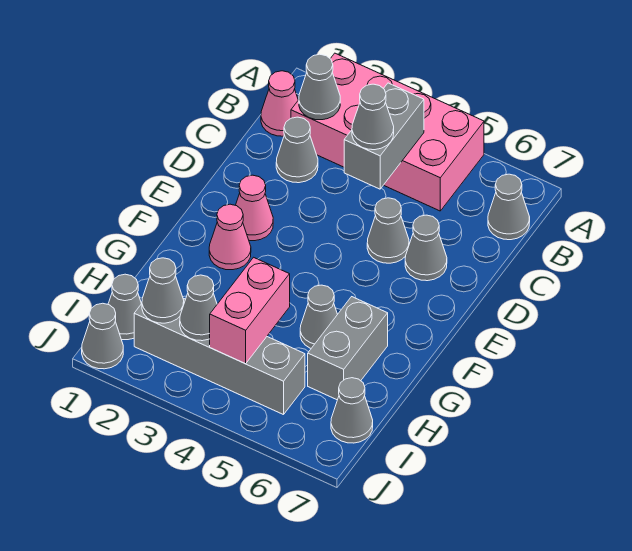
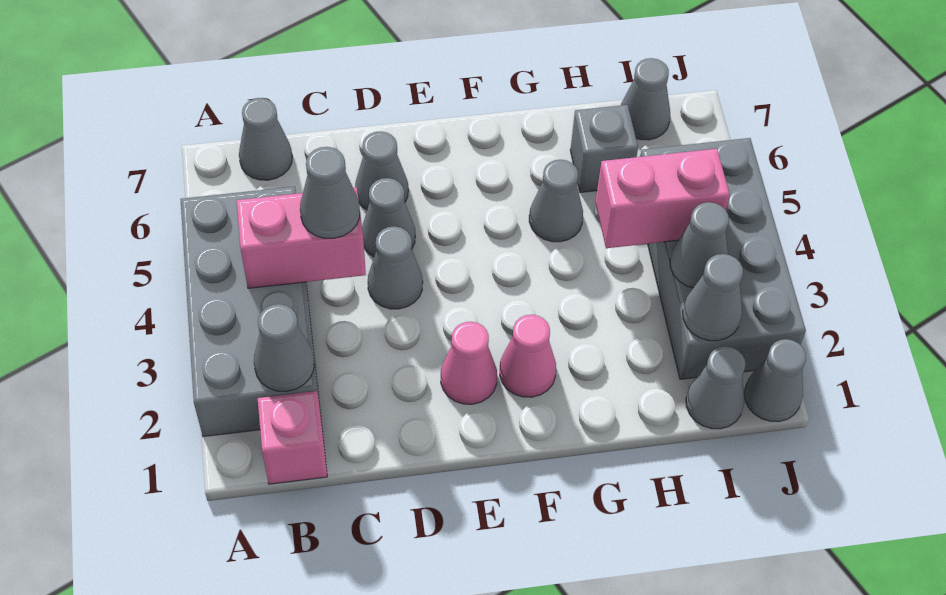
pink brick A2:B5 level 1 -> grey brick A2:B5 level 1
pink cone B1 level 1 -> pink brick B1 level 1
grey brick B4:C4 level 2 -> pink brick B4:C4 level 2
grey cone C2 level 1 -> grey cone D4 level 1
grey brick G6:H6 level 1 -> grey brick H6 level 1
grey brick I2:I5 level 1 -> grey brick I2:J5 level 1

